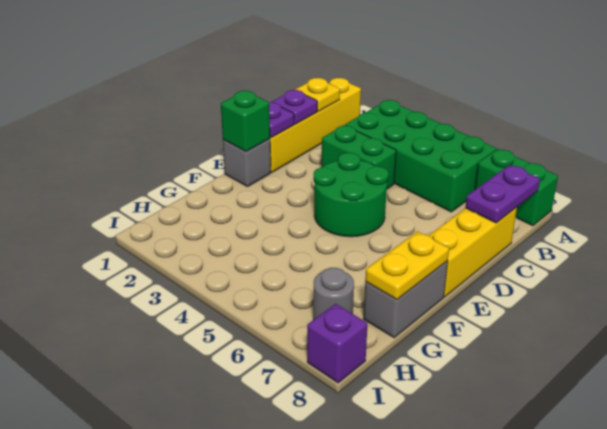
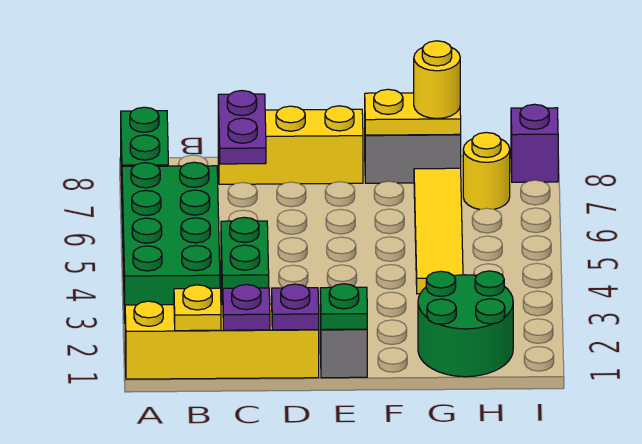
purple plate B8:C8 level 2 -> purple plate C7:C8 level 2
green round brick D4:E5 level 1 -> green round brick G1:H2 level 1
green brick E1 level 2 -> green plate E1 level 2
none -> yellow tile G4:G7 level 1
none -> yellow round brick G8 level 3
grey round brick H7 level 1 -> yellow round brick H7 level 1

